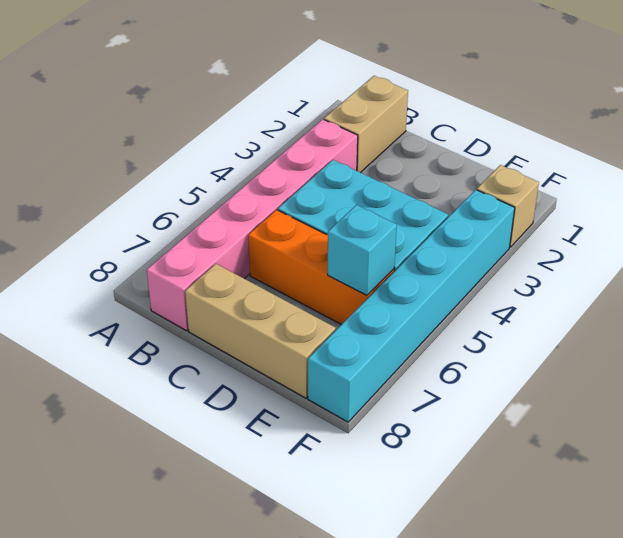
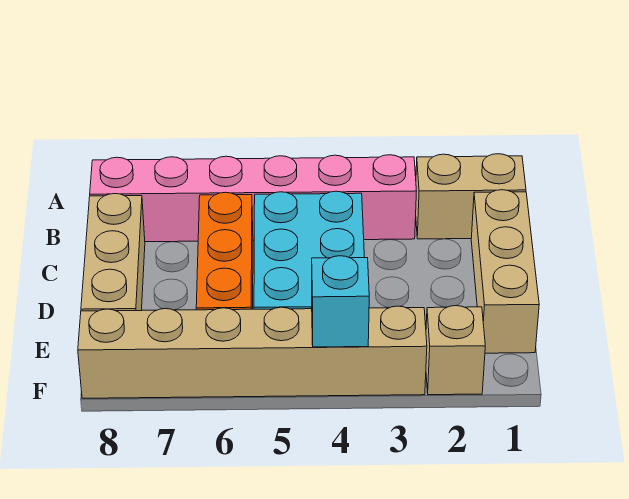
none -> tan brick C1:E1 level 1
cyan brick E6 level 2 -> cyan brick F4 level 2
cyan brick F3:F8 level 1 -> tan brick F3:F8 level 1

